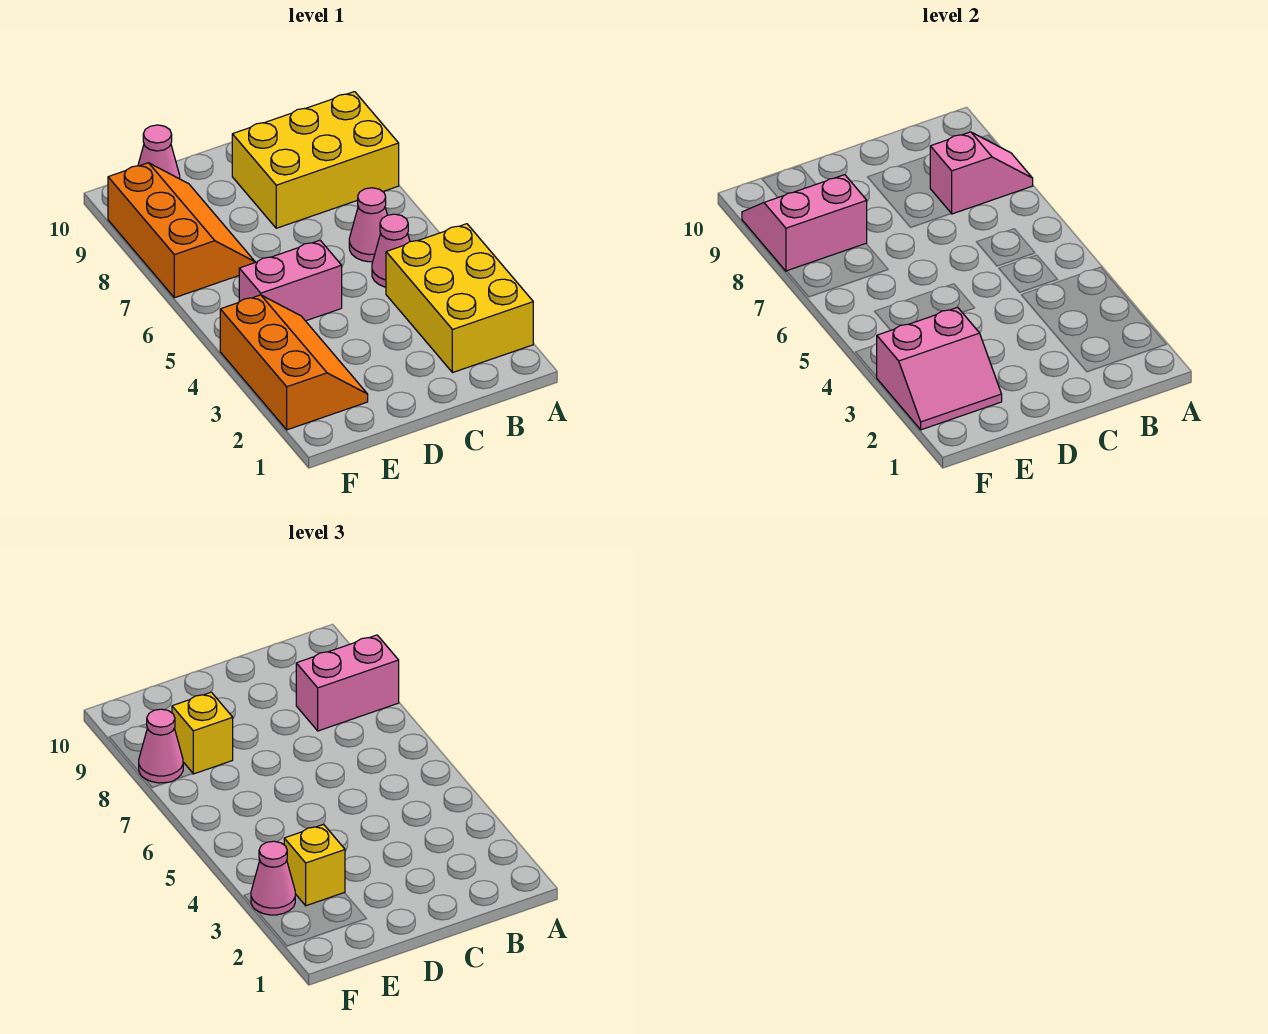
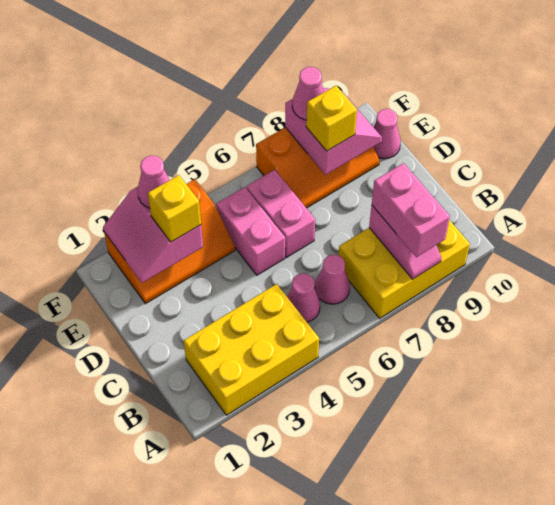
yellow brick A8:C9 level 1 -> yellow brick A7:B9 level 1
none -> pink brick D6:E6 level 1

